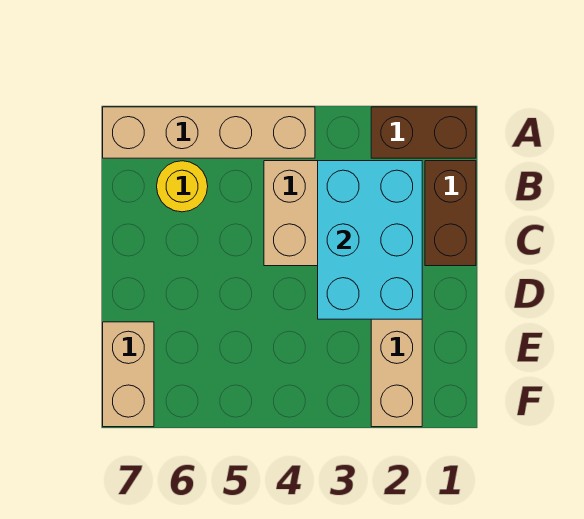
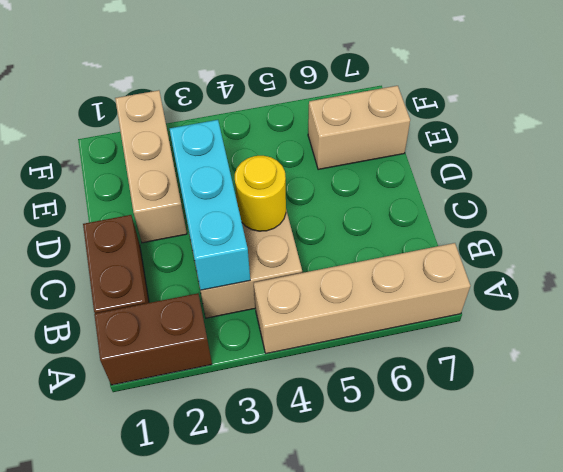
cyan brick B2:D3 level 2 -> cyan brick B3:D3 level 2
yellow round brick B6 level 1 -> yellow round brick C4 level 2
tan brick E7:F7 level 1 -> tan brick E6:E7 level 1

